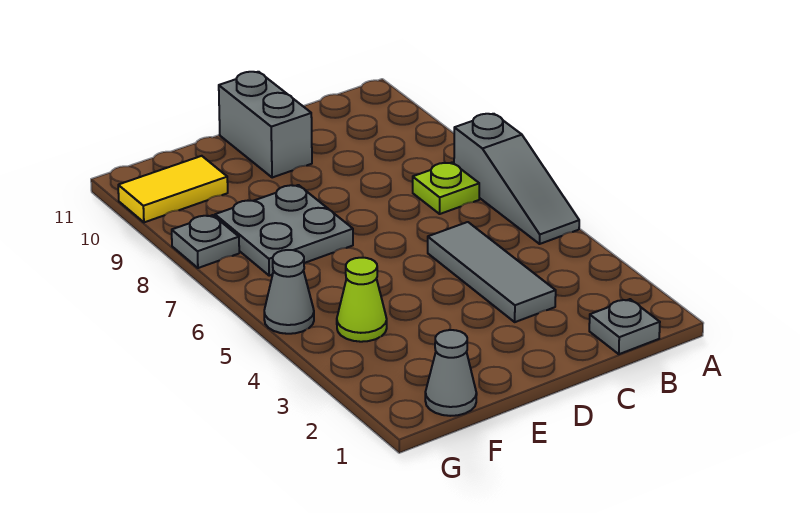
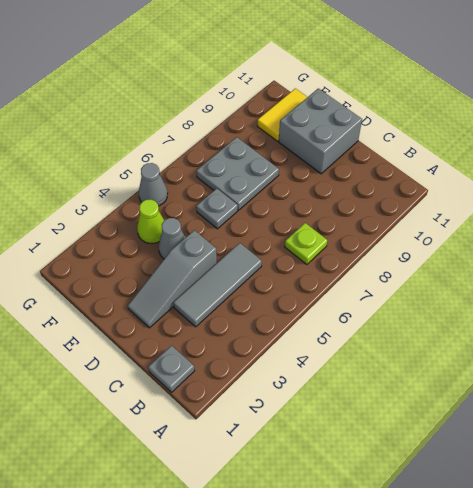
grey slope A5:A7 level 1 top 7 -> grey slope D2:D4 level 1 top 4
grey brick D10:D11 level 1 -> grey brick D10:E11 level 1
grey cone F1 level 1 -> grey cone E4 level 1
yellow tile F10:G10 level 1 -> yellow tile F10:F11 level 1
grey plate G8 level 1 -> grey plate E6 level 1

